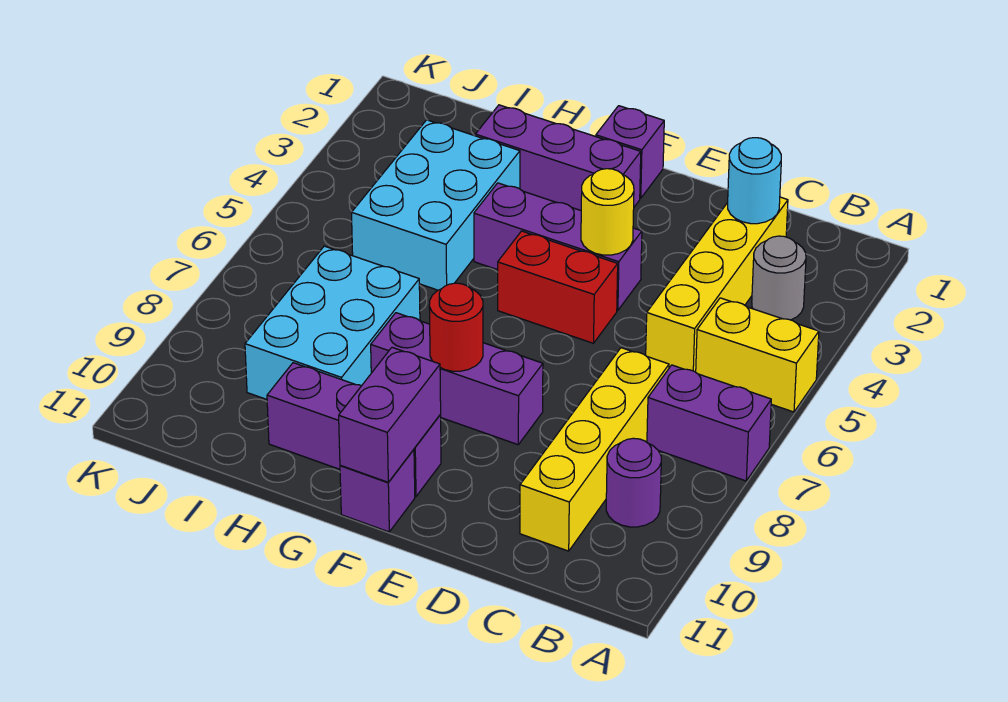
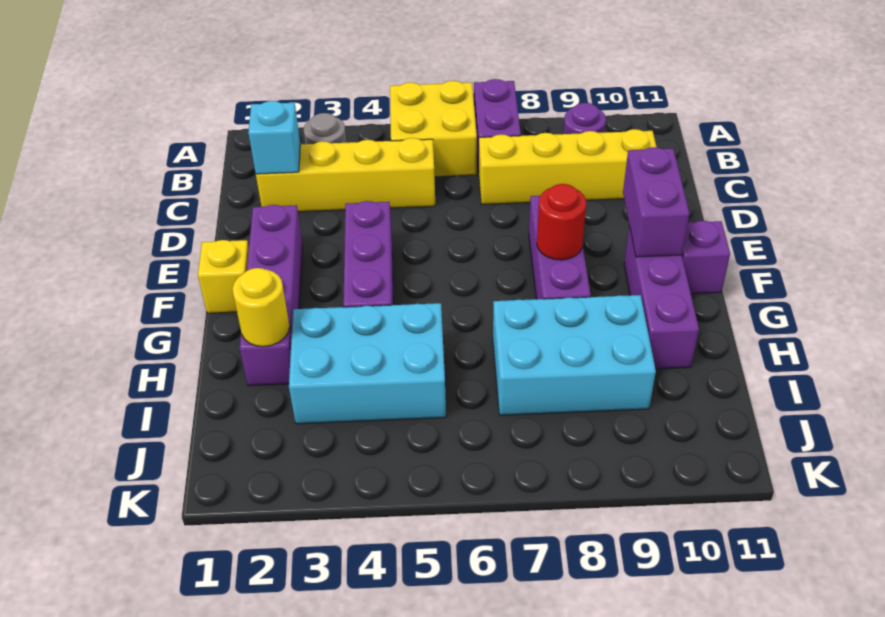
yellow brick A5:B5 level 1 -> yellow brick A5:B6 level 1
cyan round brick C2 level 2 -> cyan brick C2 level 2
yellow round brick E4 level 2 -> yellow round brick H2 level 2
red brick E5:F5 level 1 -> none
purple brick F1 level 1 -> yellow brick F1 level 1
purple brick F2:H2 level 1 -> purple brick E2:H2 level 1
purple brick F10:F11 level 2 -> purple brick E10:F10 level 2

